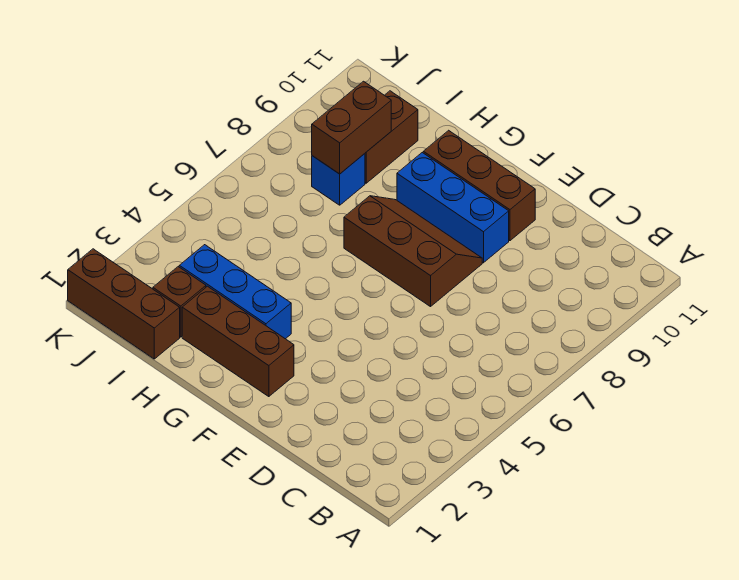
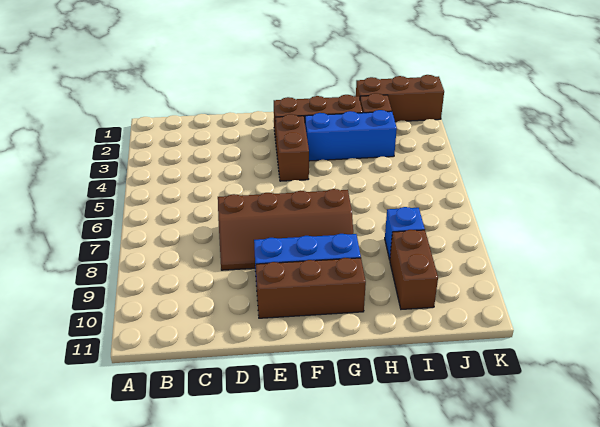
brown slope E7:G8 level 1 top 7 -> brown slope D7:G8 level 1 top 7
brown brick I8:I9 level 2 -> brown brick F3:F4 level 1

